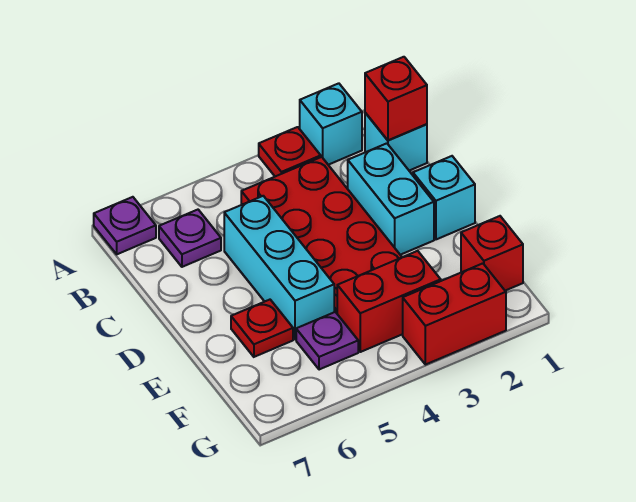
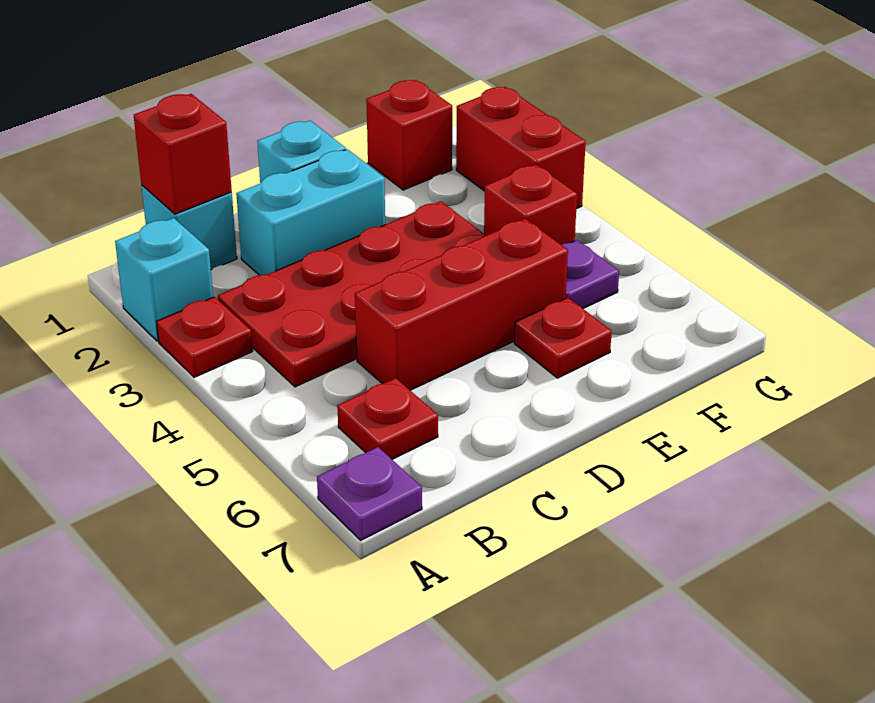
purple plate B6 level 1 -> red plate B6 level 1
cyan brick C5:E5 level 1 -> red brick C5:E5 level 1
red brick F3:F4 level 1 -> red brick F4 level 1

